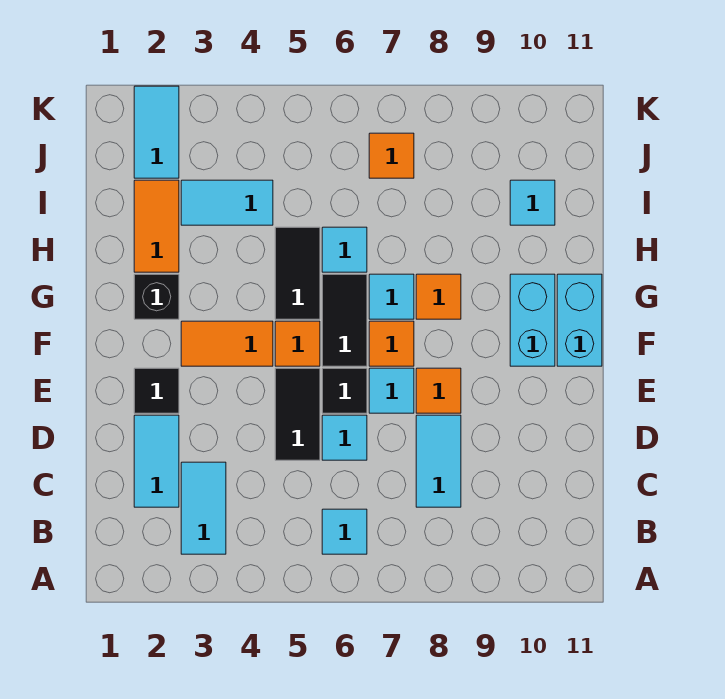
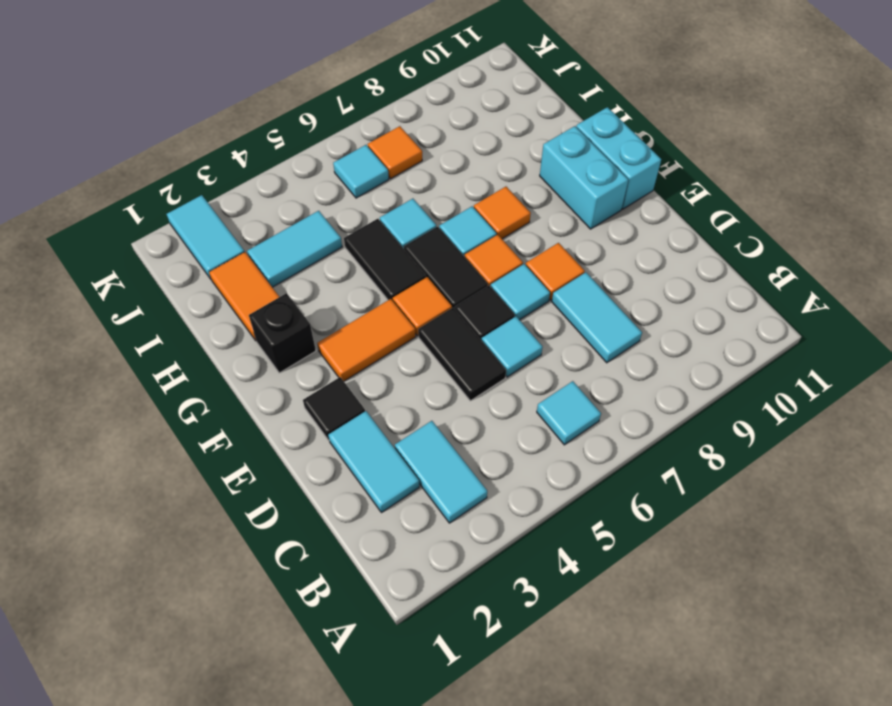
cyan tile I10 level 1 -> cyan tile J6 level 1

